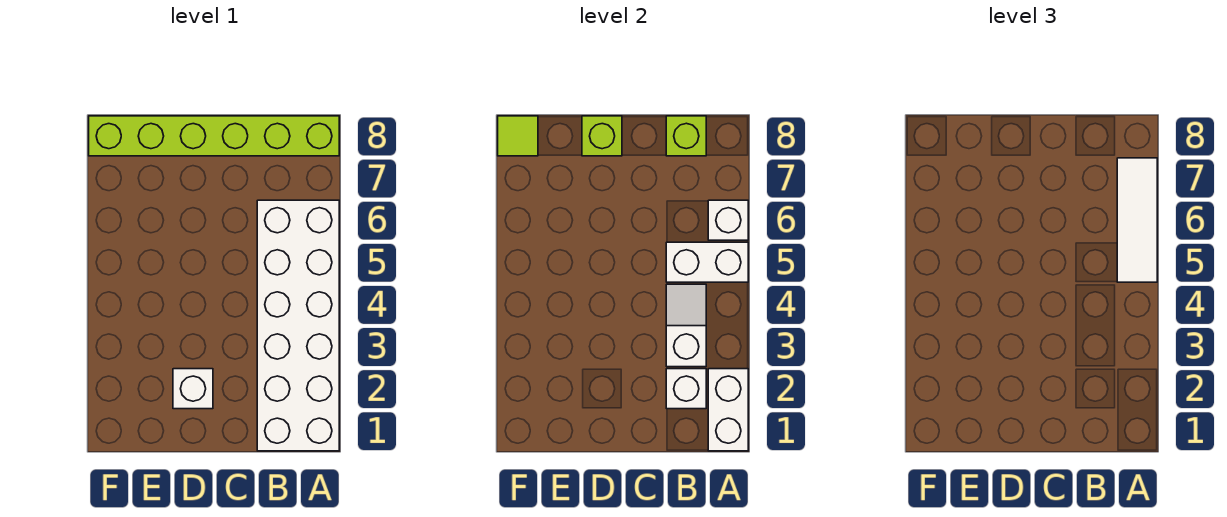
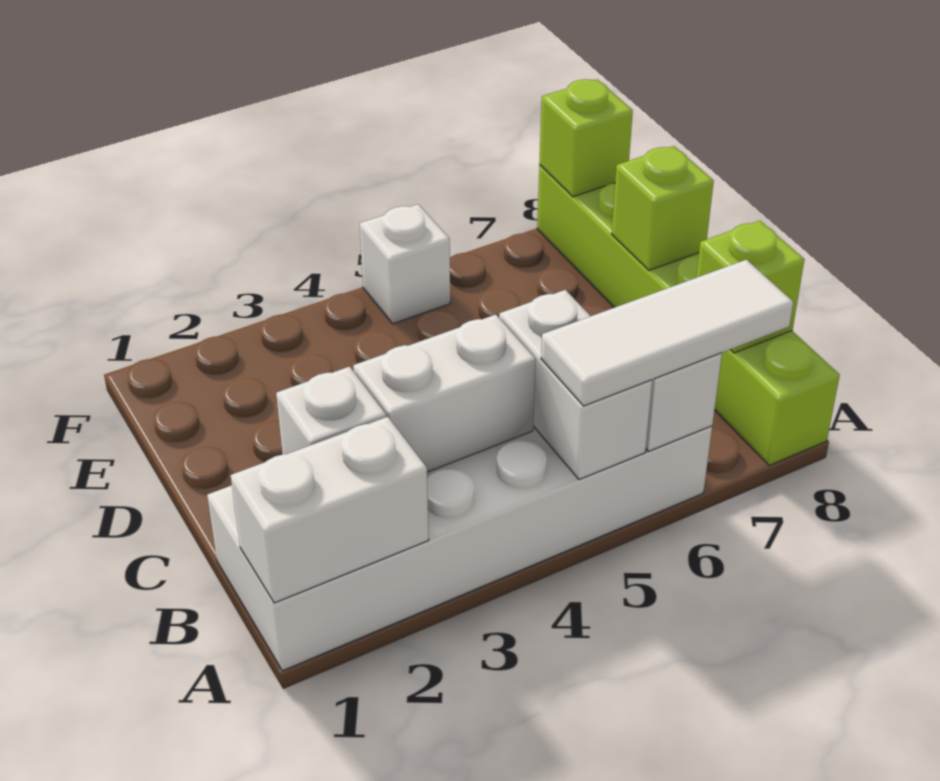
white slope B3:B4 level 2 top 3 -> white brick B3:B4 level 2
white brick D2 level 1 -> white brick F5 level 1
lime tile F8 level 2 -> lime brick F8 level 2

